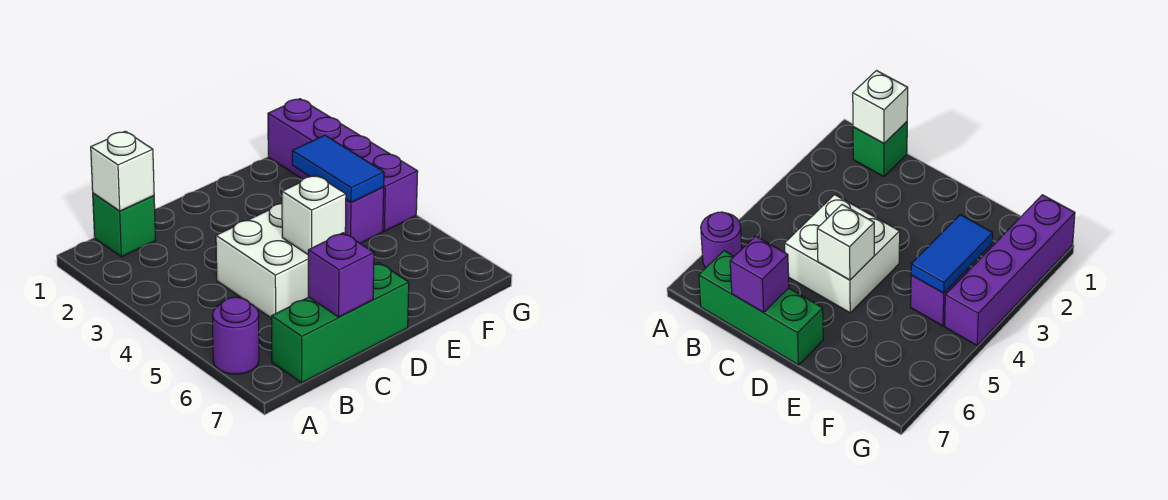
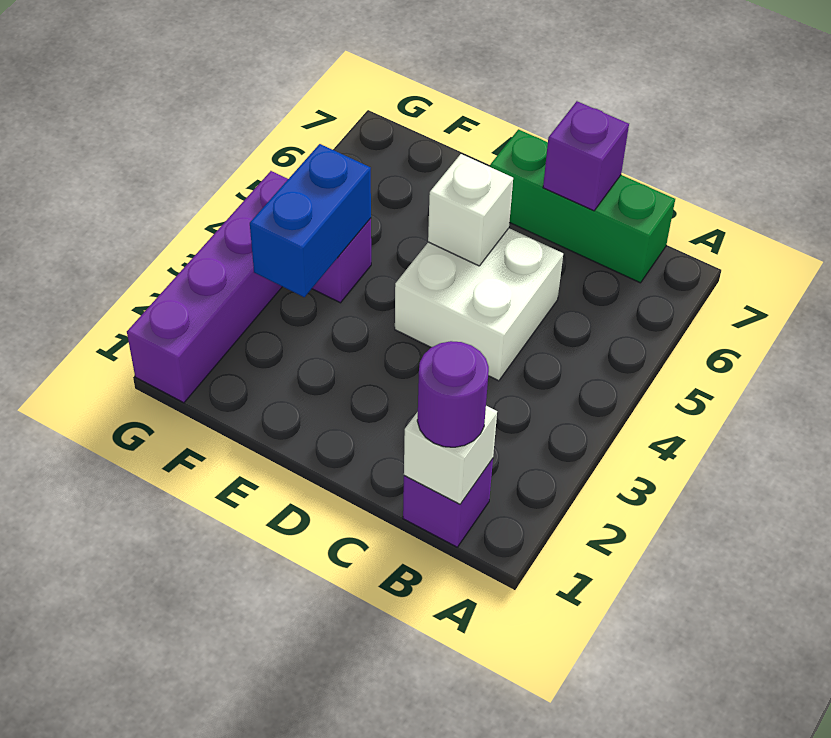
purple round brick A6 level 1 -> purple round brick B1 level 3
green brick B1 level 1 -> purple brick B1 level 1
blue tile F3:F4 level 2 -> blue brick F3:F4 level 2

